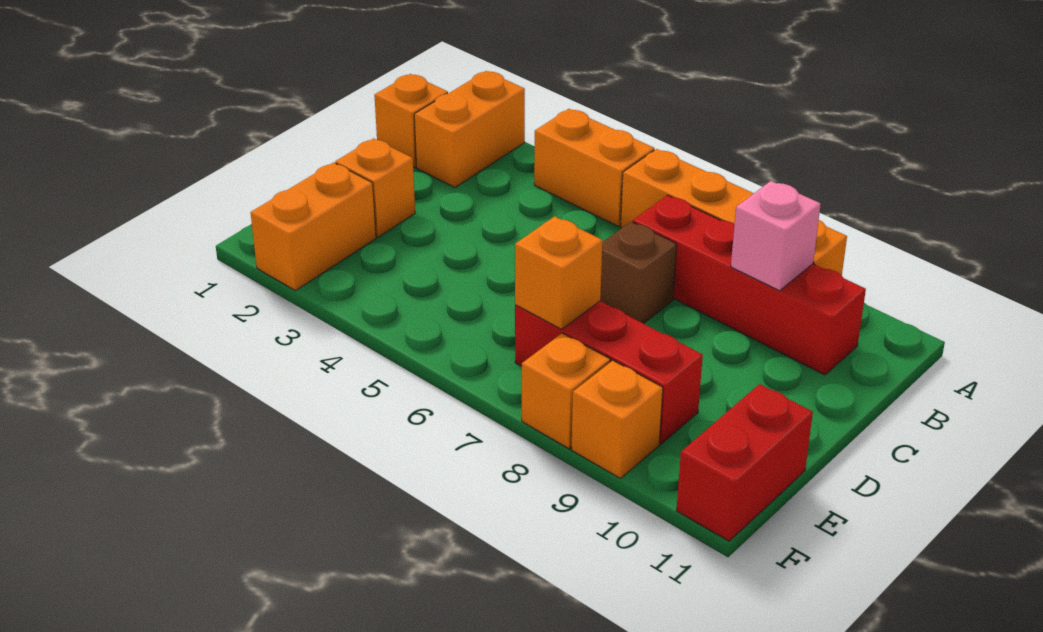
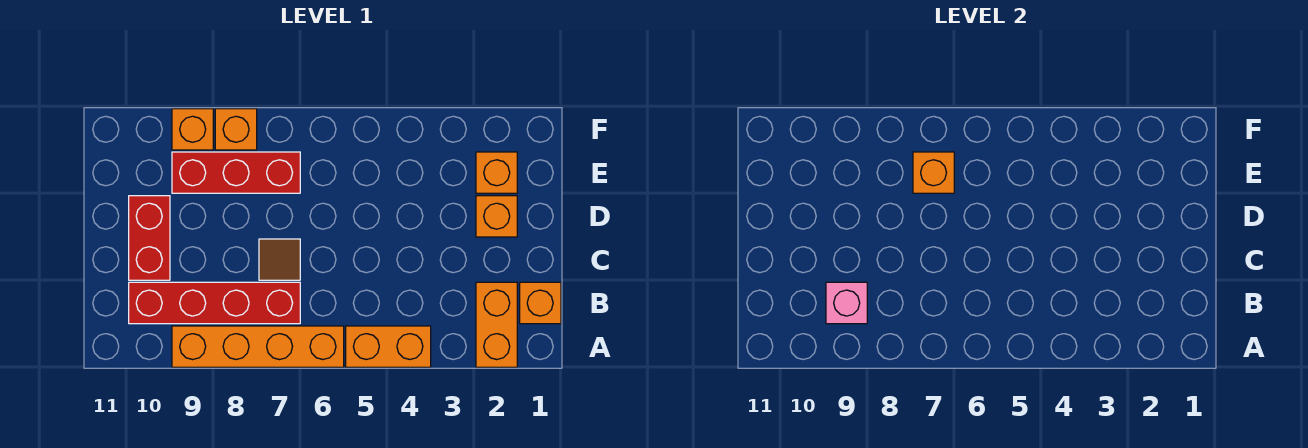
brown brick C7 level 1 -> brown tile C7 level 1
orange brick E2:F2 level 1 -> orange brick E2 level 1
red brick E11:F11 level 1 -> red brick C10:D10 level 1

